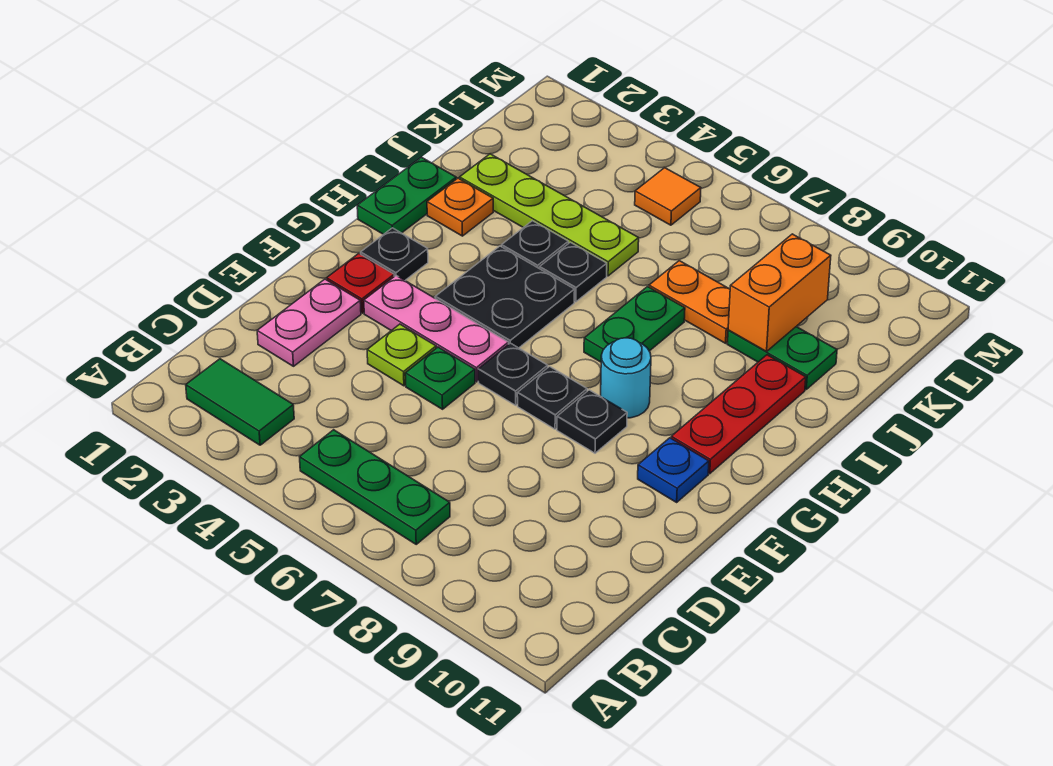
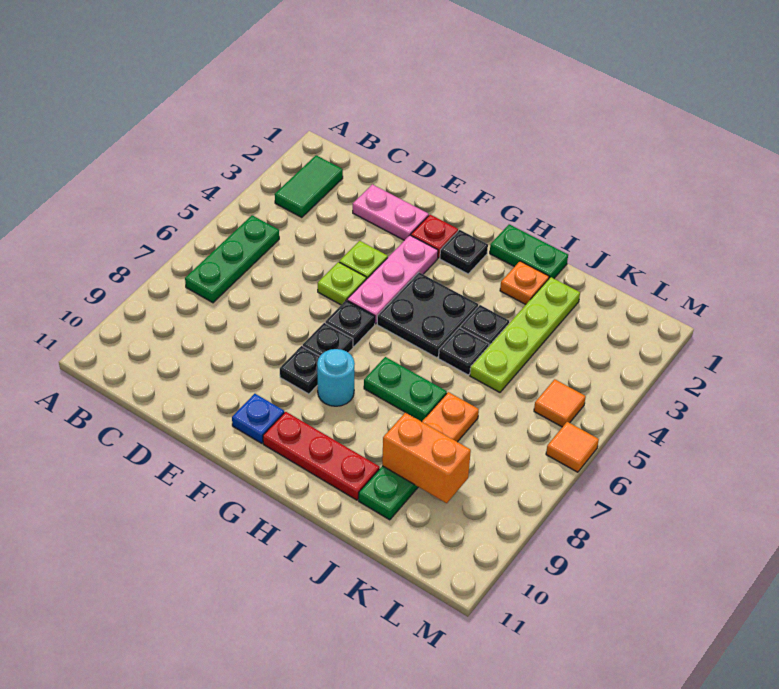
green plate E5 level 1 -> lime plate E5 level 1
none -> orange tile M6 level 1

